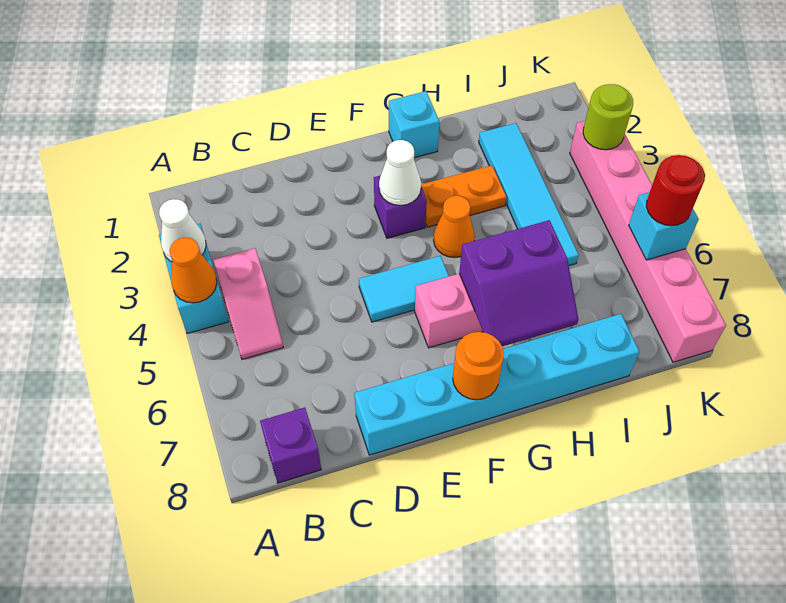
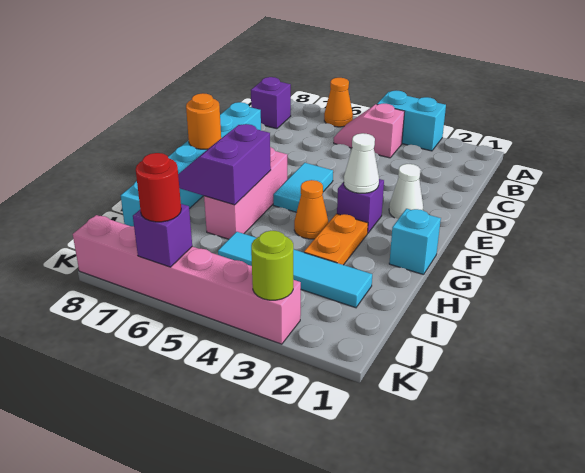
white cone A3 level 2 -> white cone E2 level 1
orange cone A4 level 2 -> orange cone A6 level 1
cyan brick K6 level 2 -> purple brick K6 level 2

